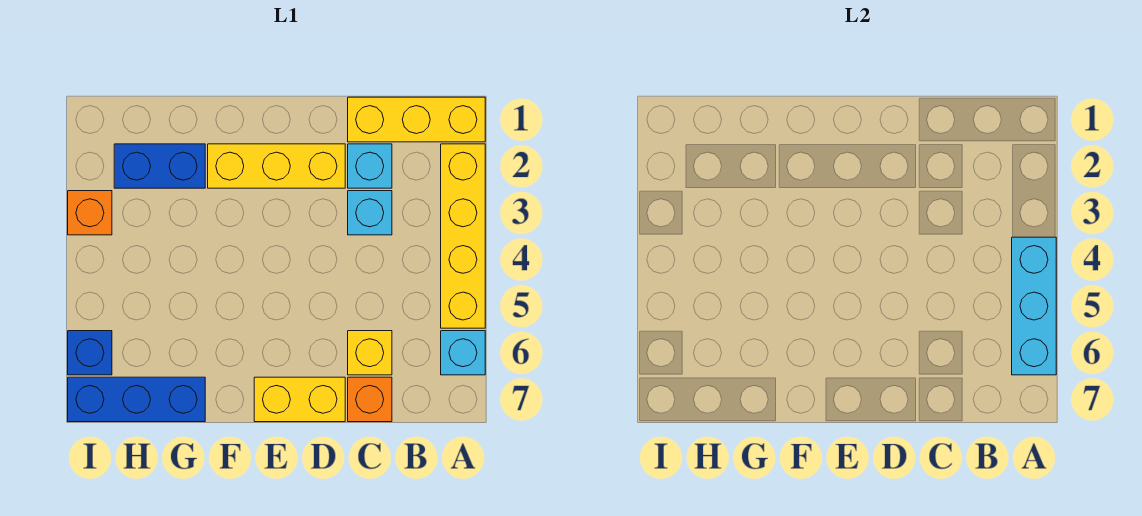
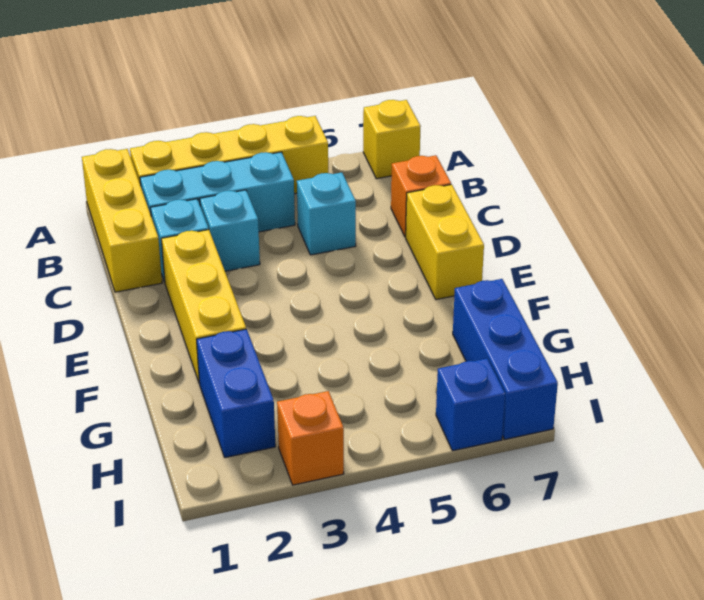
cyan brick A4:A6 level 2 -> cyan brick B2:B4 level 1
cyan brick A6 level 1 -> cyan brick C5 level 1
yellow brick C6 level 1 -> yellow brick A7 level 1

